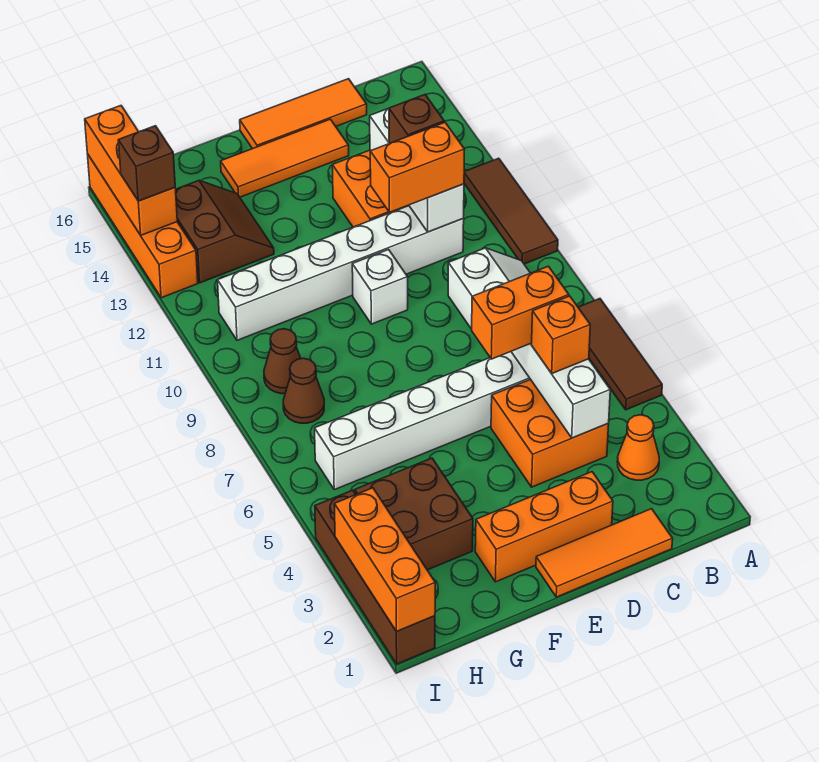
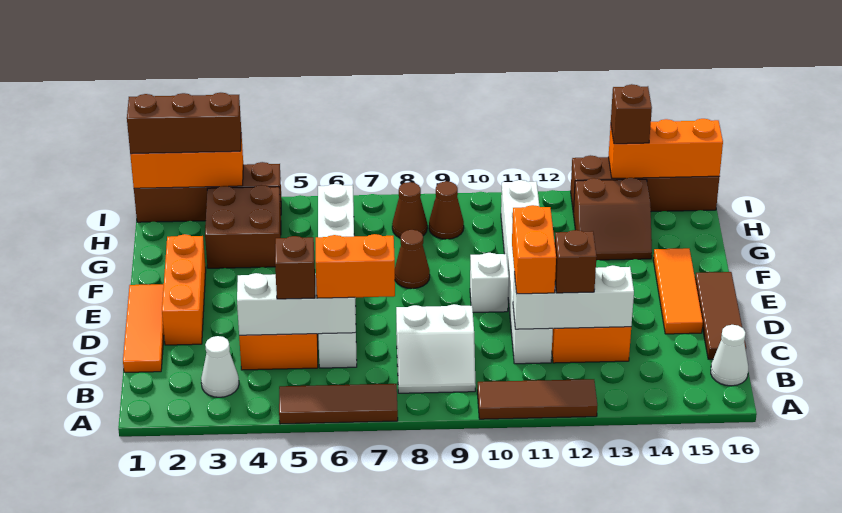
orange cone B3 level 1 -> white cone B3 level 1
none -> white cone B16 level 1
orange brick C5 level 3 -> brown brick C5 level 3
orange brick C6:D6 level 3 -> orange brick C6:C7 level 3
orange tile C16:E16 level 1 -> brown tile C16:E16 level 1
none -> brown cone F8 level 1
none -> brown brick I1:I3 level 3
orange brick I13:I16 level 1 -> brown brick I13:I16 level 1

